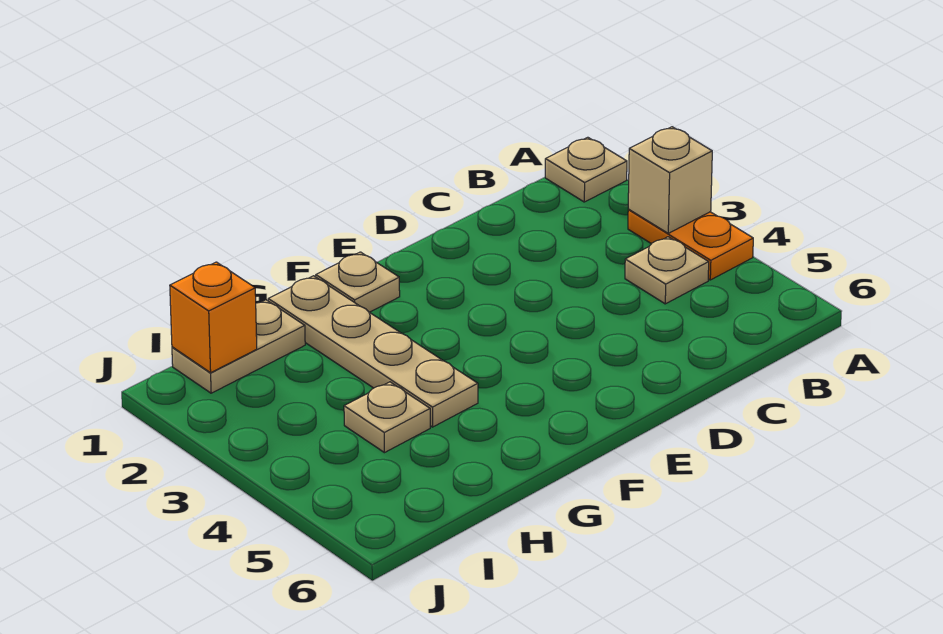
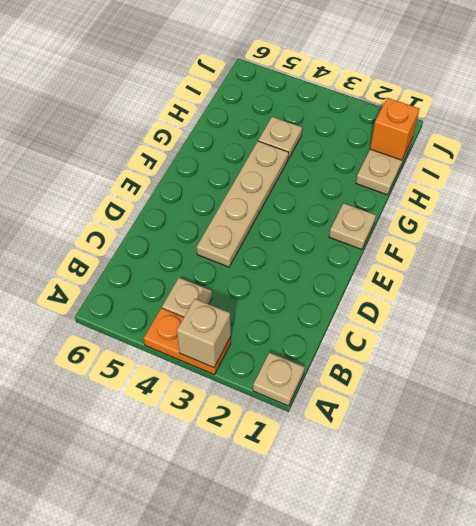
tan plate G1:G4 level 1 -> tan plate D4:G4 level 1

